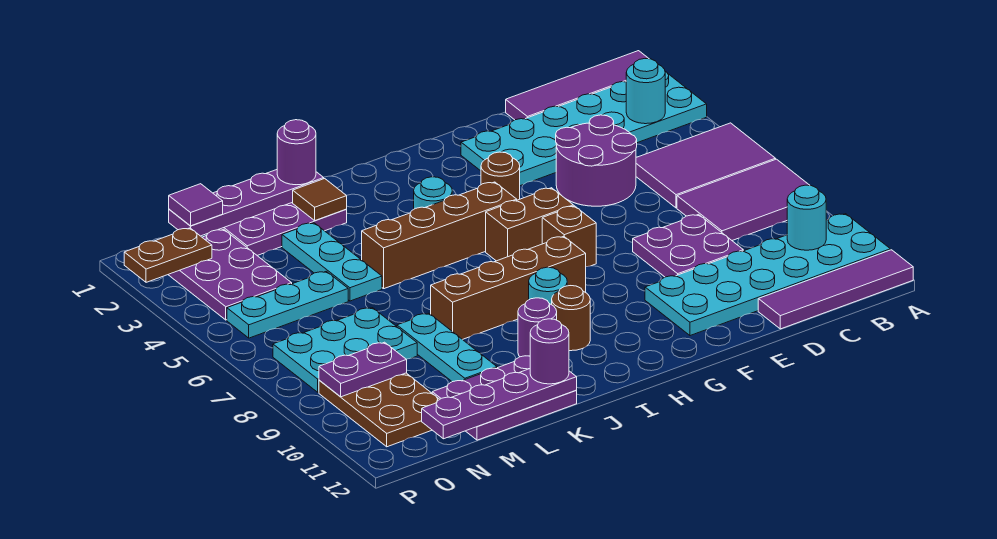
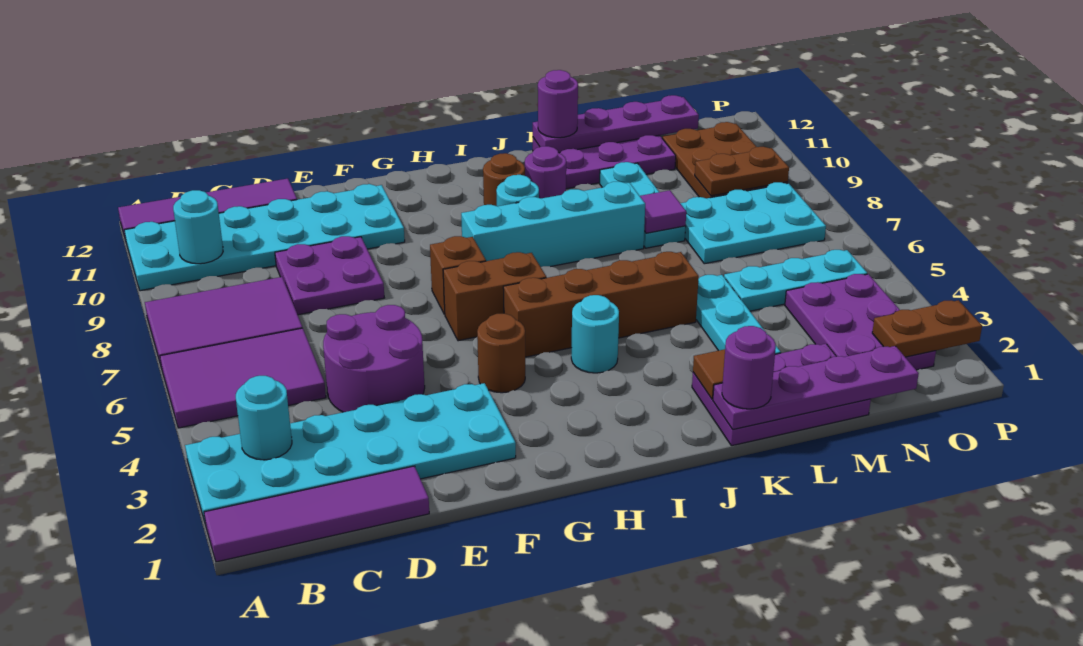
brown brick H8:K8 level 1 -> cyan brick H8:K8 level 1
purple tile N1 level 3 -> purple tile L8 level 2
purple plate N9:O9 level 2 -> brown plate N9:O9 level 2

